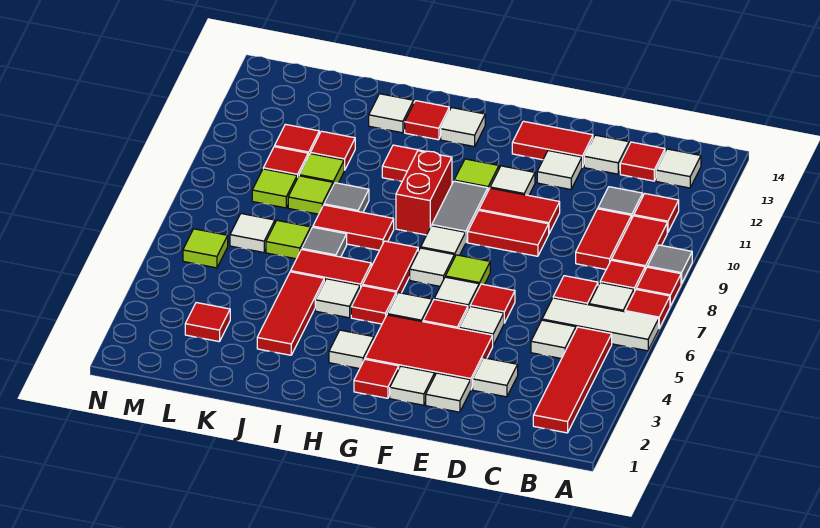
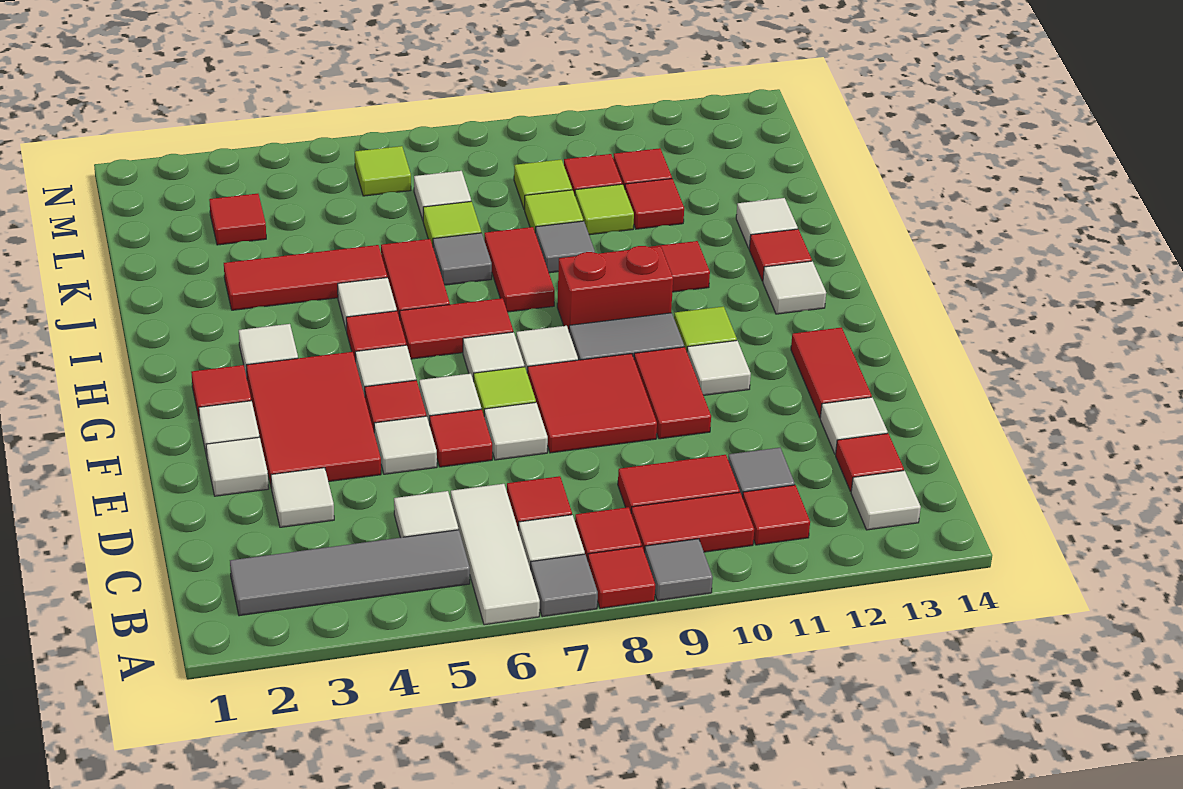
red tile A7 level 1 -> grey tile A7 level 1
red tile B2:B5 level 1 -> grey tile B2:B5 level 1
red tile E9:F9 level 1 -> red tile E8:F9 level 1
white tile E12 level 1 -> white tile E7 level 1

